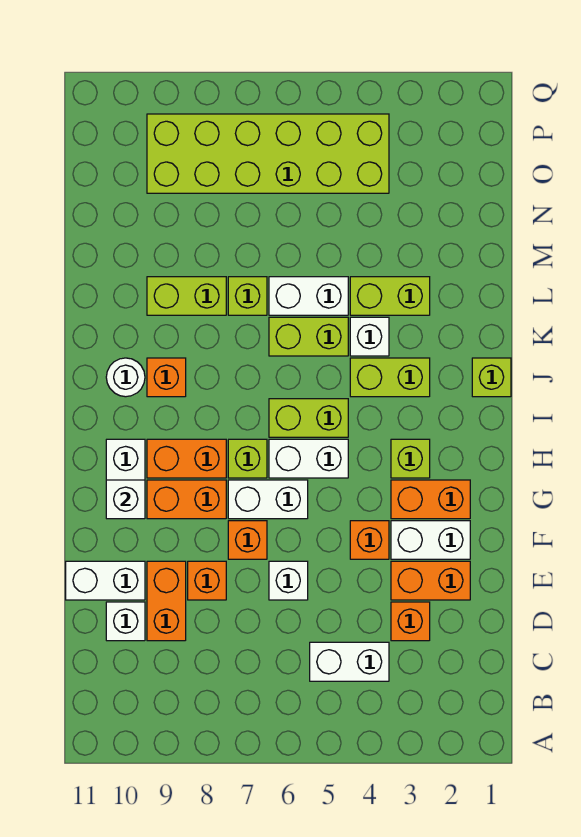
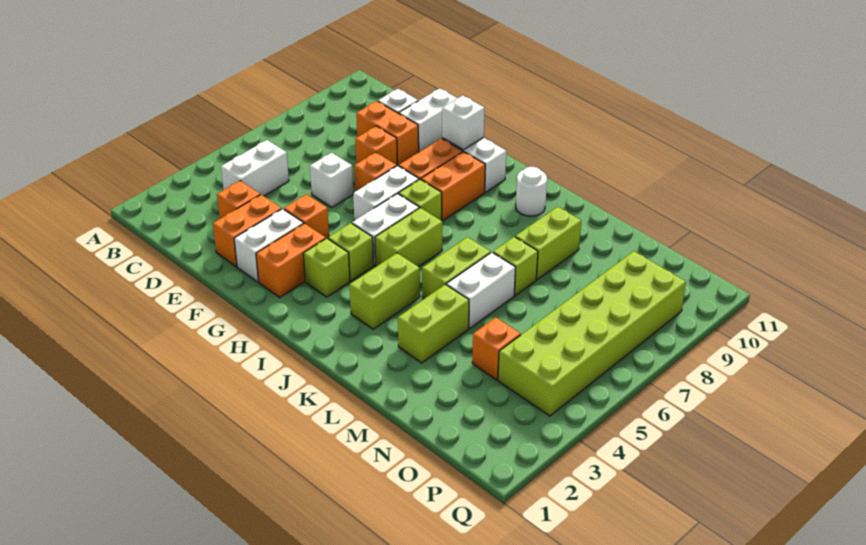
lime brick J1 level 1 -> lime brick H4 level 1
orange brick J9 level 1 -> orange brick N4 level 1
white brick K4 level 1 -> none

